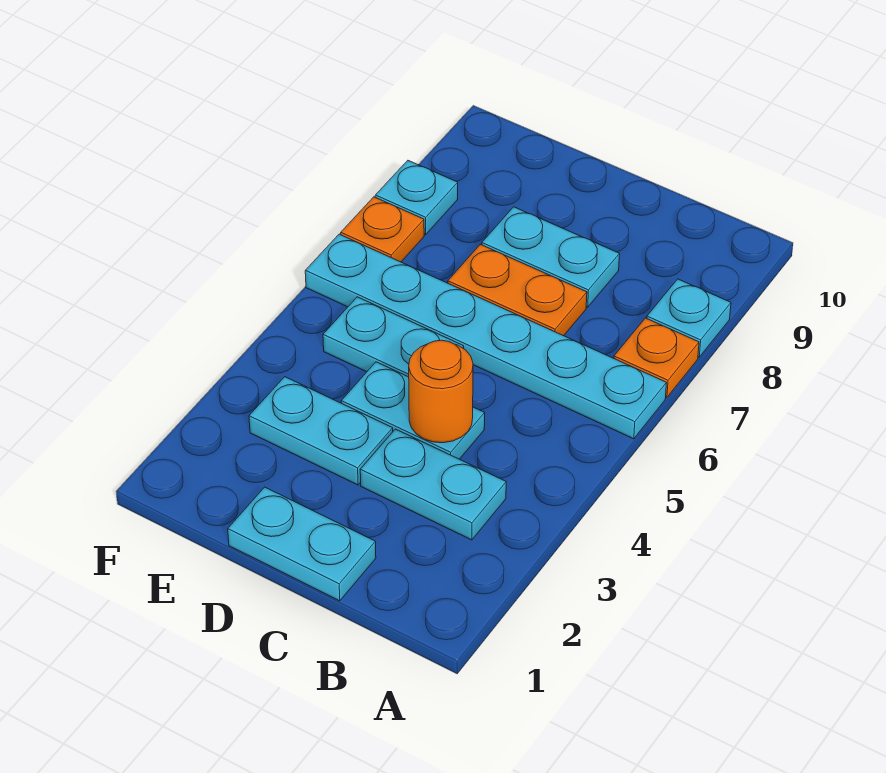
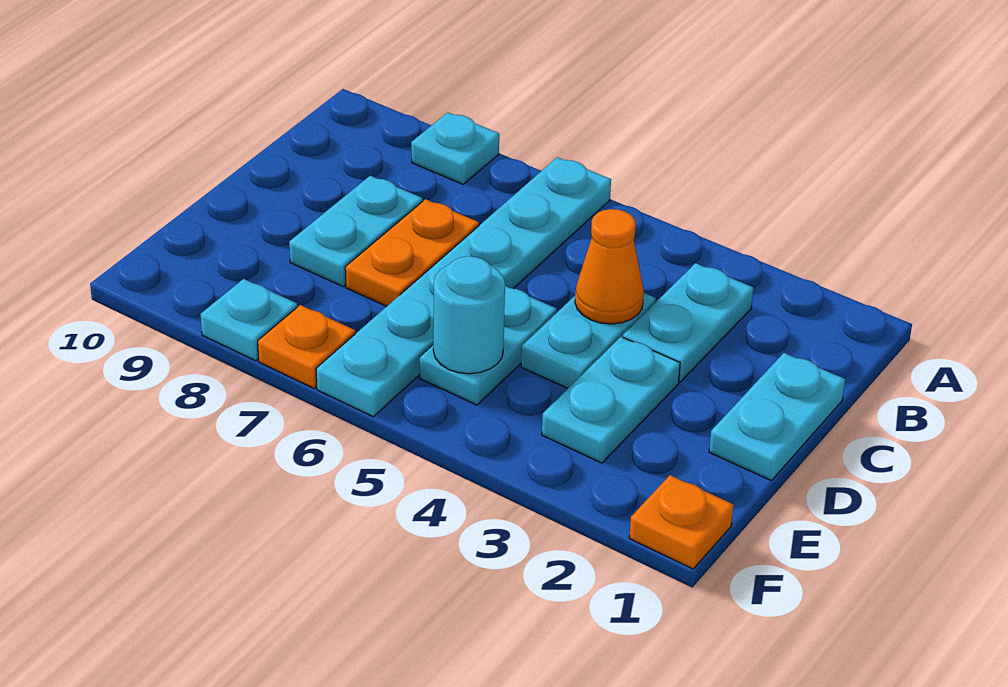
orange plate A7 level 1 -> orange plate F1 level 1
orange round brick C4 level 2 -> orange cone C4 level 2
none -> cyan round brick E5 level 2

